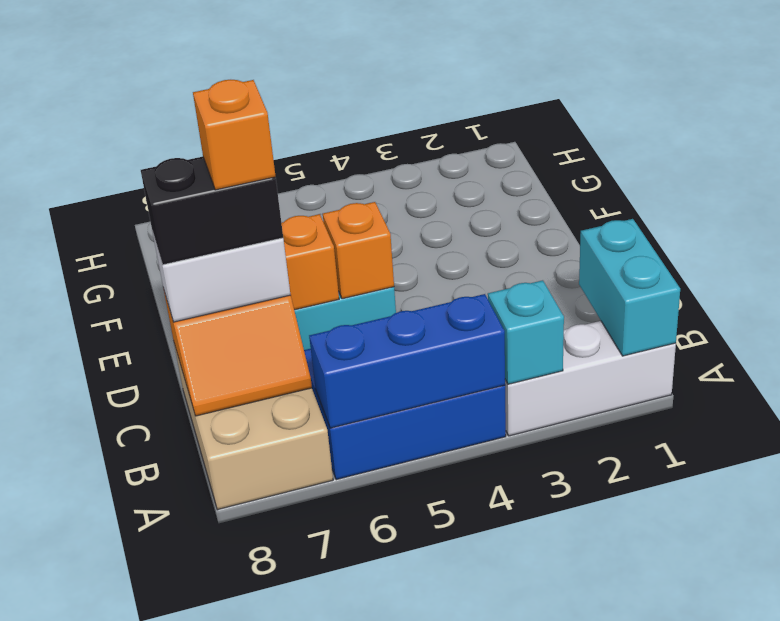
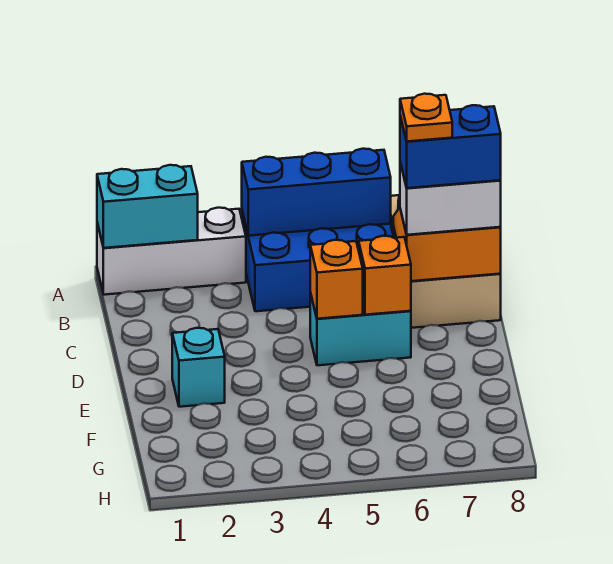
cyan brick A1:B1 level 2 -> cyan brick A1:A2 level 2
cyan brick A3 level 2 -> cyan brick E2 level 1
black brick C7:C8 level 4 -> blue brick C7:C8 level 4
orange brick C7 level 5 -> orange plate C7 level 5

